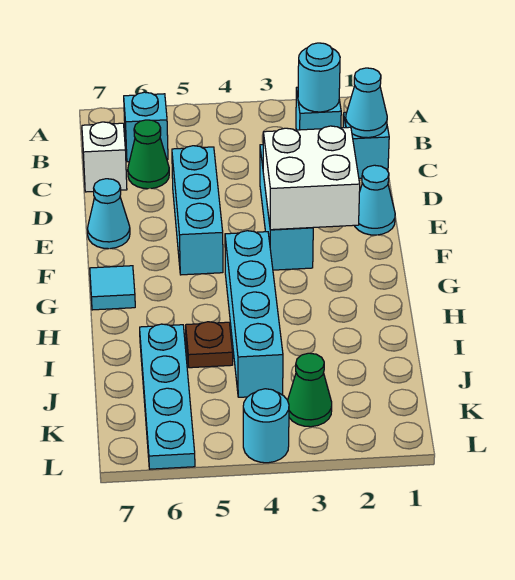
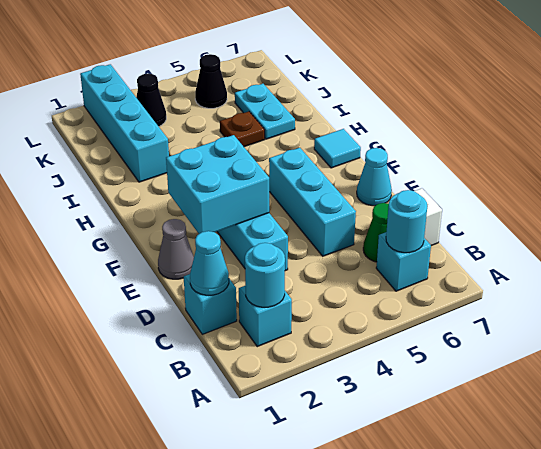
cyan cone E1 level 1 -> grey cone E1 level 1
white brick E2:F3 level 2 -> cyan brick E2:F3 level 2
cyan brick G4:J4 level 1 -> cyan brick I2:L2 level 1
cyan plate I6:L6 level 1 -> cyan plate I6:J6 level 1
green cone K3 level 1 -> black cone K3 level 1
none -> black cone K5 level 1
cyan round brick L4 level 1 -> cyan round brick B6 level 2

